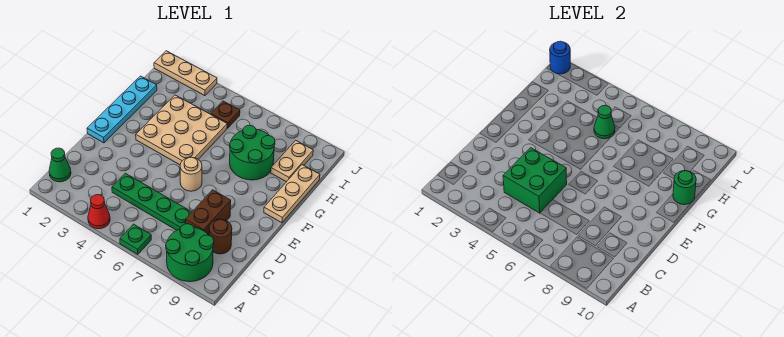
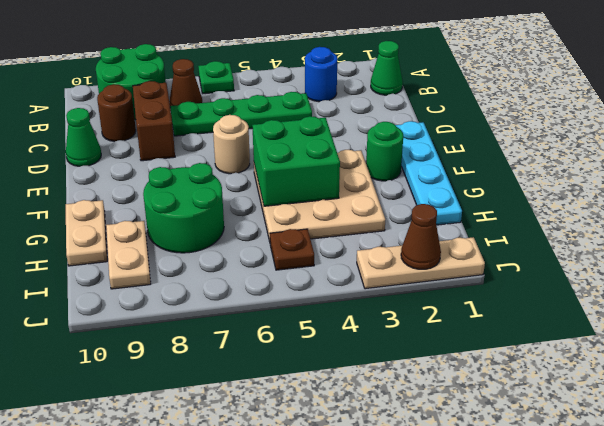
red cone A4 level 1 -> none
none -> brown cone B7 level 1
green brick C4:D5 level 2 -> green brick F4:G5 level 2
tan plate F10:H10 level 1 -> tan plate G10:H10 level 1
green round brick G10 level 2 -> green round brick F2 level 1
green cone H5 level 2 -> green cone D10 level 1
blue round brick J1 level 2 -> blue round brick B3 level 1
none -> brown cone J2 level 2

